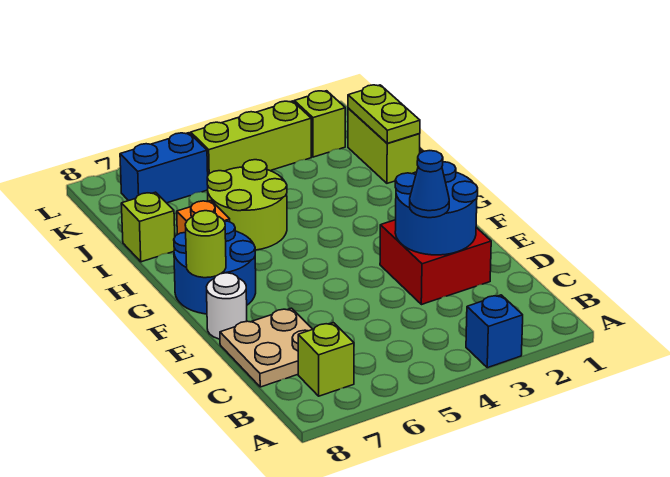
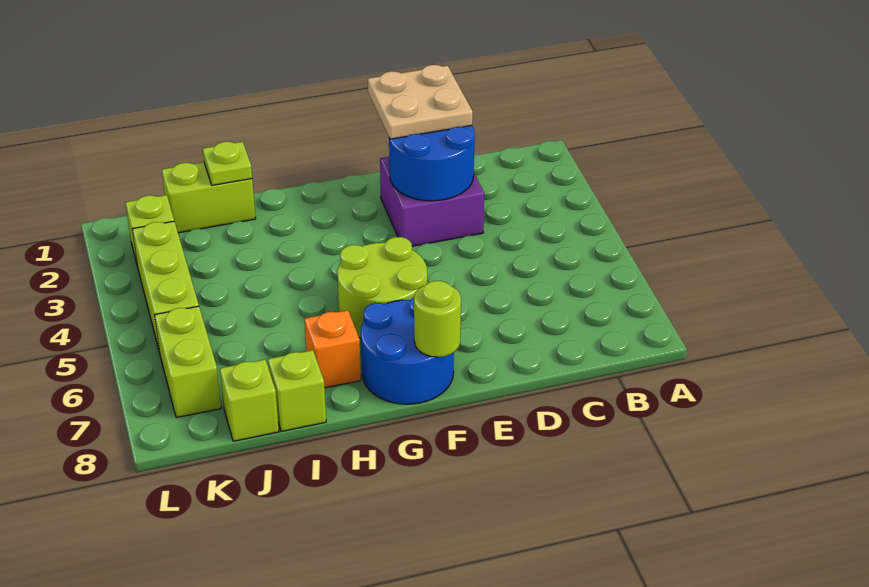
blue brick A3 level 1 -> none
lime brick B7 level 1 -> lime brick J8 level 1
tan plate C7:D8 level 1 -> tan plate D1:E2 level 3
red brick D2:E3 level 1 -> purple brick D2:E3 level 1
blue cone D3 level 3 -> none
white round brick E8 level 1 -> none
lime round brick H5:I6 level 1 -> lime round brick F5:G6 level 1
lime plate I1:J1 level 2 -> lime plate I1 level 2
blue brick K6:K7 level 1 -> lime brick K6:K7 level 1

